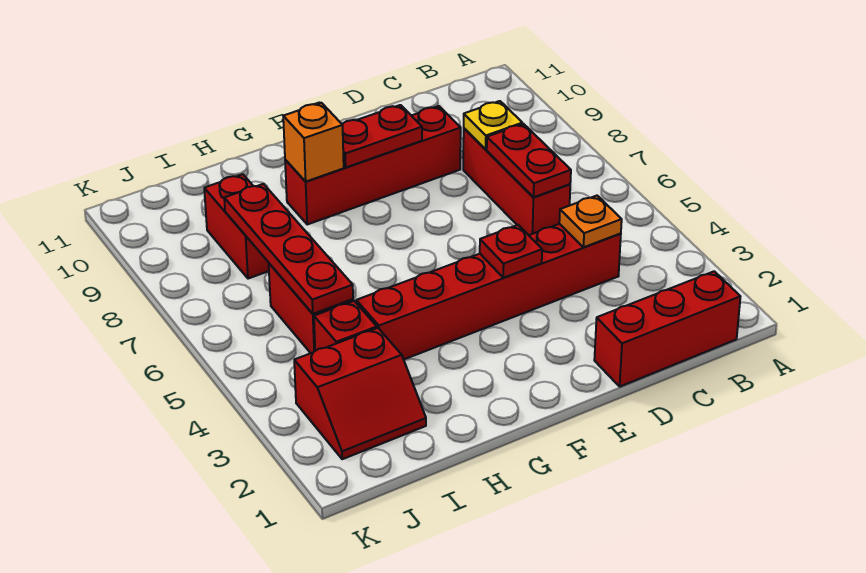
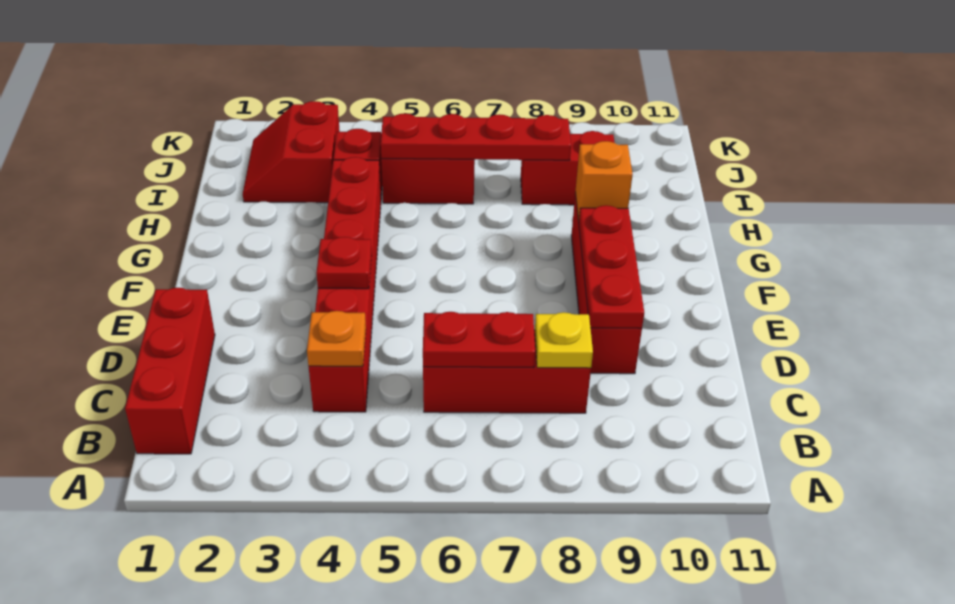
red plate E9:F9 level 2 -> red plate D9:F9 level 2

